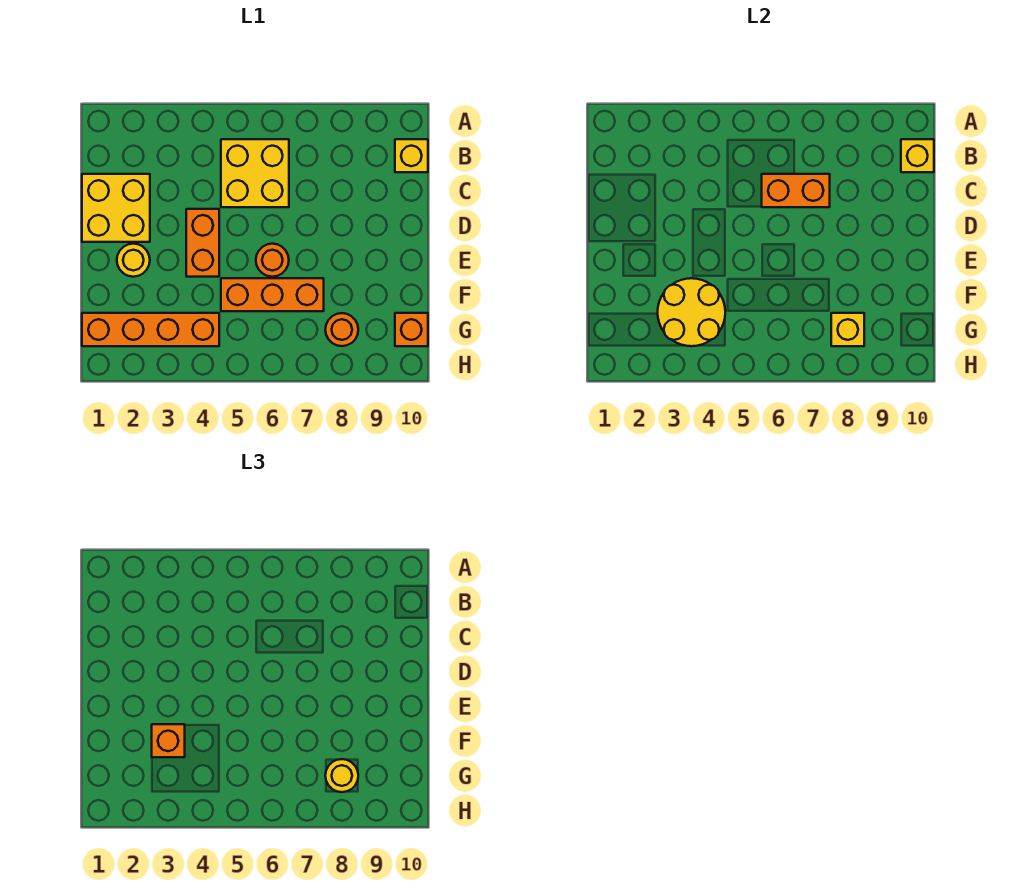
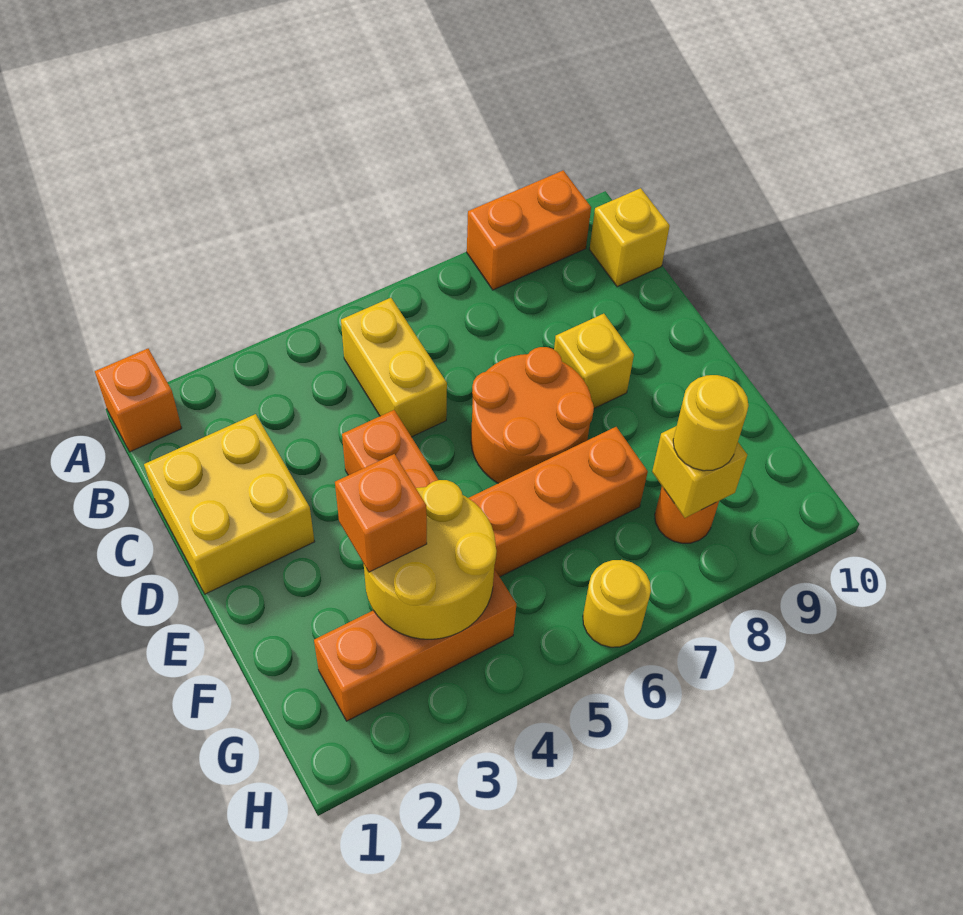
yellow brick B5:C6 level 1 -> yellow brick B5:C5 level 1
yellow brick B10 level 2 -> yellow brick D8 level 1
orange brick C6:C7 level 2 -> orange brick A8:A9 level 1
yellow round brick E2 level 1 -> yellow round brick H6 level 1
orange round brick E6 level 1 -> orange round brick D6:E7 level 1
orange brick G1:G4 level 1 -> orange brick G2:G4 level 1
orange brick G10 level 1 -> orange brick A1 level 1

